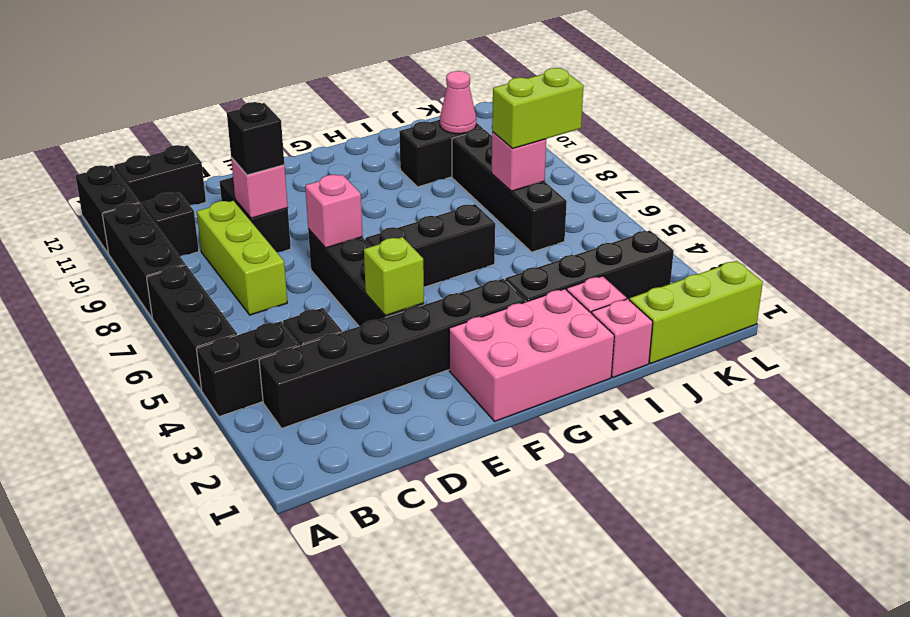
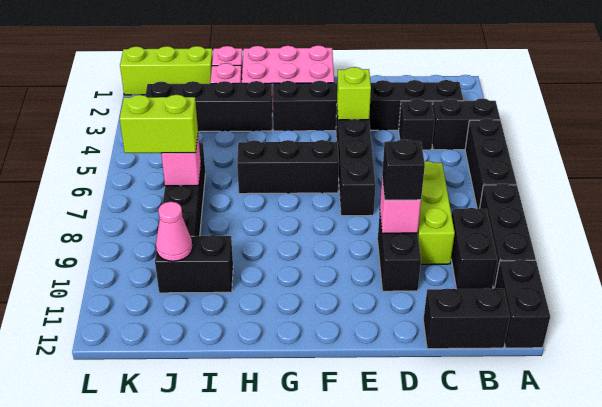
black brick B10 level 1 -> black brick B9:B10 level 1
pink brick E7 level 2 -> none

